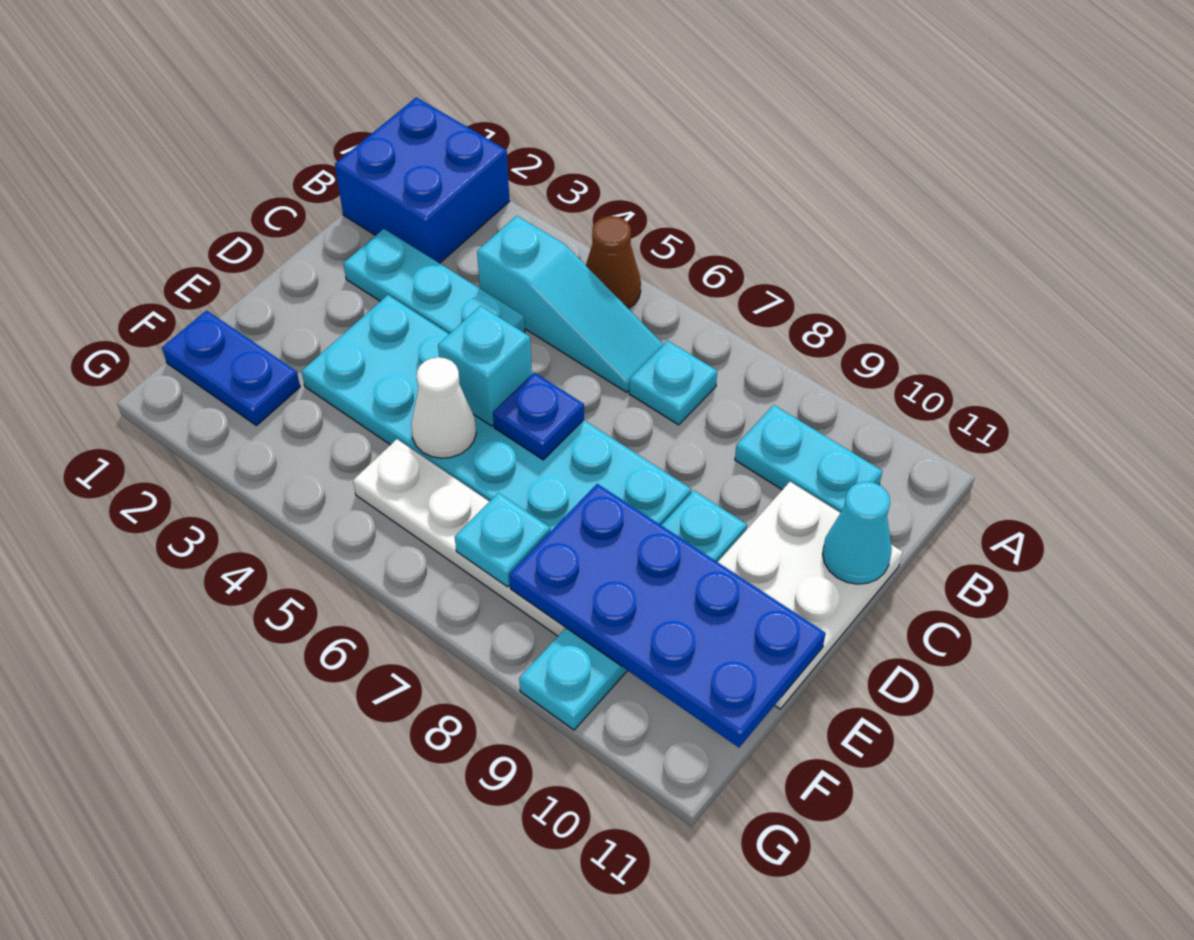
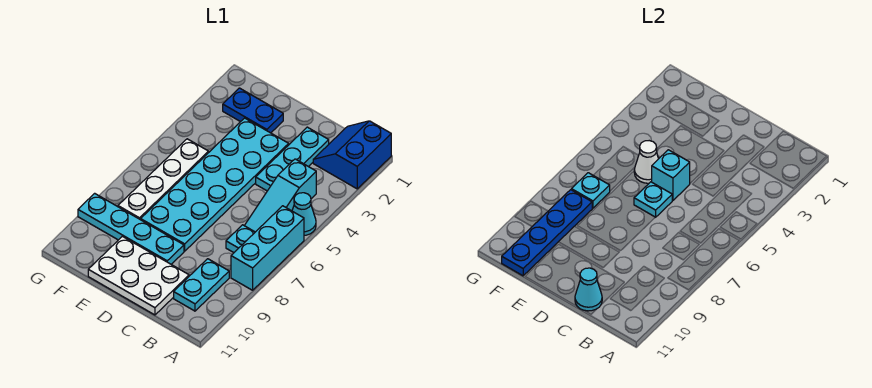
blue brick A1:B2 level 1 -> blue slope A1:B2 level 1 top A
brown cone A5 level 1 -> cyan cone A5 level 1
none -> cyan brick A6:A8 level 1
blue plate D6 level 2 -> cyan plate D6 level 2
blue plate E8:F11 level 2 -> blue plate F8:F11 level 2
blue plate F1:F2 level 1 -> blue plate E2:F2 level 1

